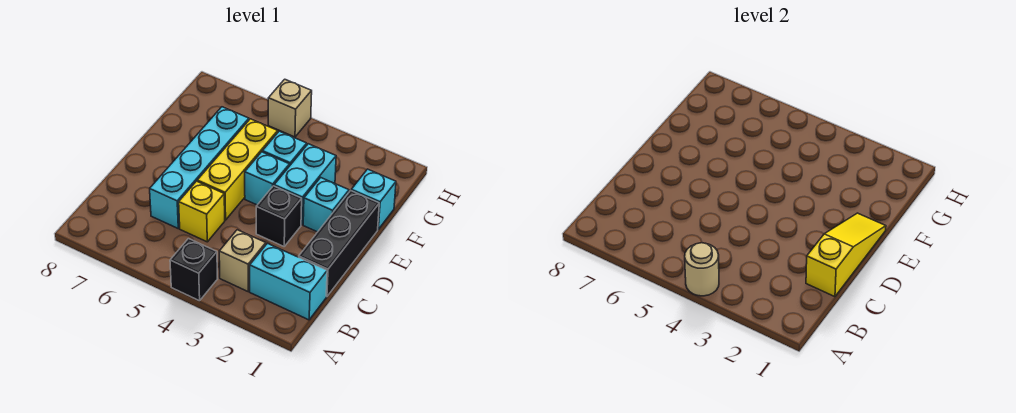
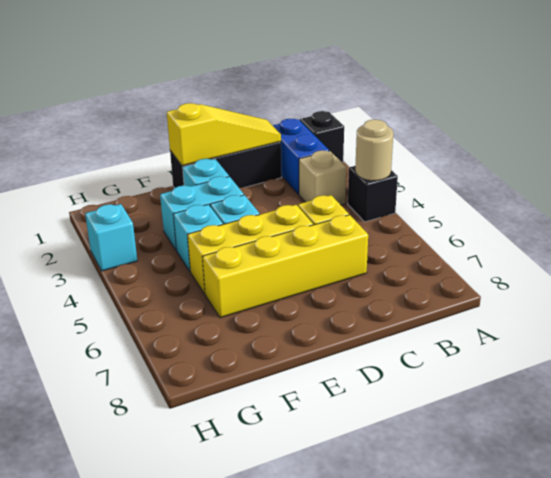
cyan brick B1:B2 level 1 -> blue brick B1:B2 level 1
yellow slope C1:E1 level 2 top C -> yellow slope C1:E1 level 2 top E
cyan brick C6:F6 level 1 -> yellow brick C6:F6 level 1
black brick D3 level 1 -> black brick A1 level 1
cyan brick F1 level 1 -> cyan brick H3 level 1
tan brick H5 level 1 -> none

